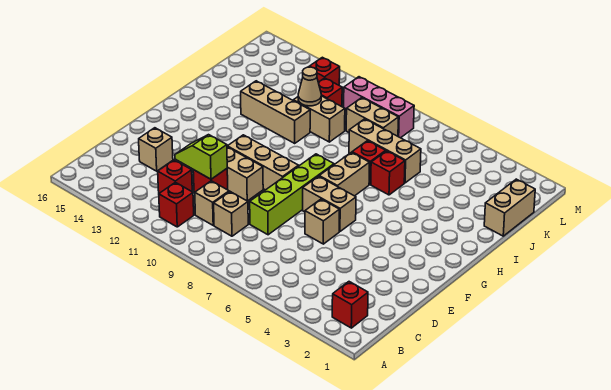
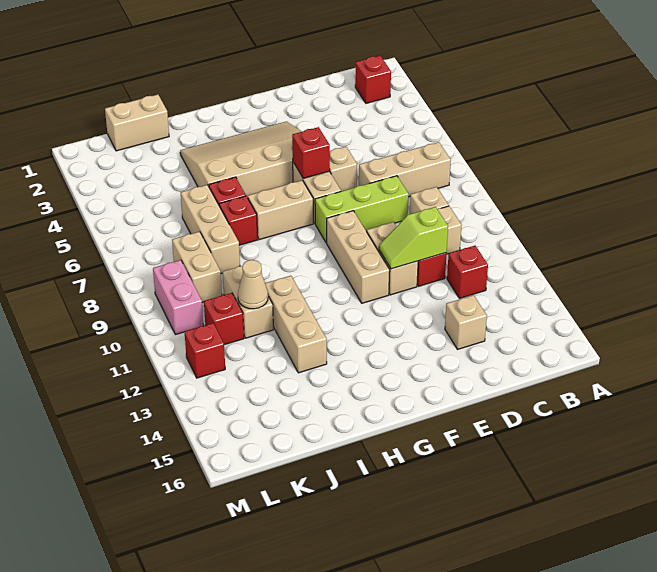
none -> tan brick B7:D7 level 1
red brick B11 level 1 -> red brick F6 level 2
lime brick D8:G8 level 1 -> lime brick D8:F8 level 1
lime slope D11:D12 level 2 top 11 -> lime slope D11:E11 level 2 top D
none -> tan slope F3:I5 level 1 top 5
pink brick L8:L10 level 1 -> pink brick L9:L10 level 1

